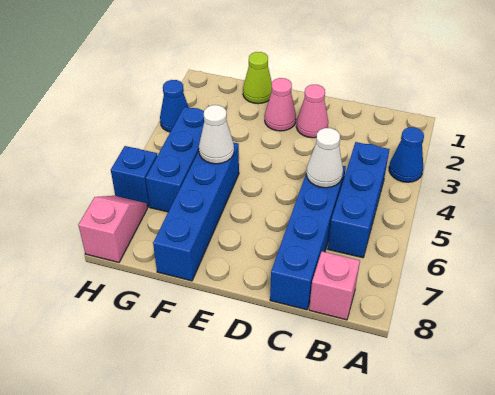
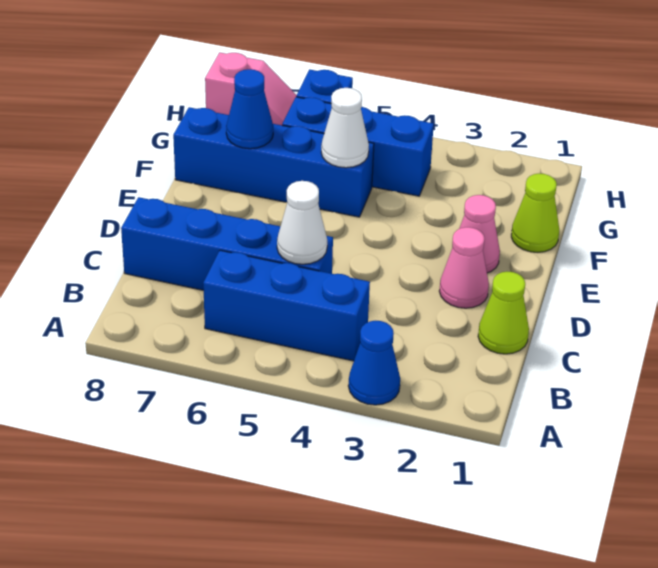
pink brick B8 level 1 -> none
none -> lime cone C1 level 1
blue cone H3 level 1 -> blue cone F7 level 2

